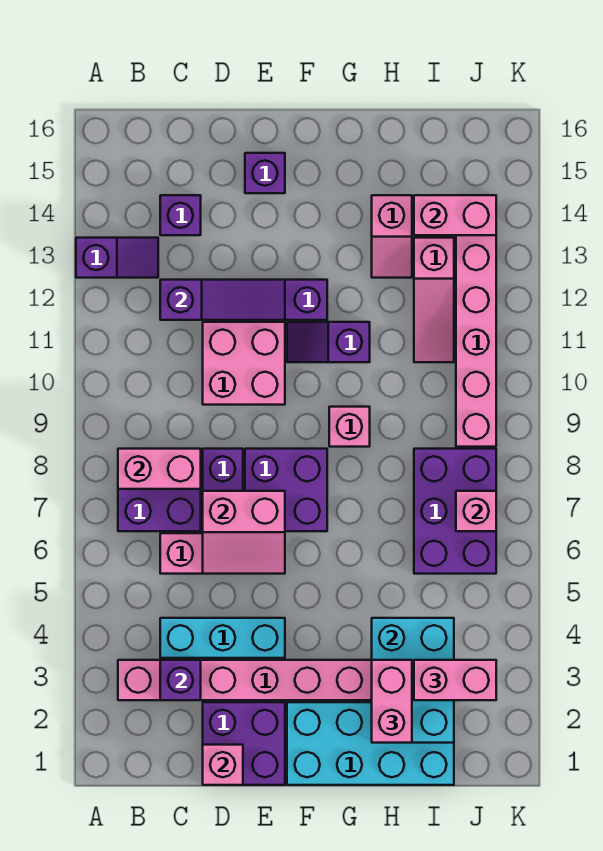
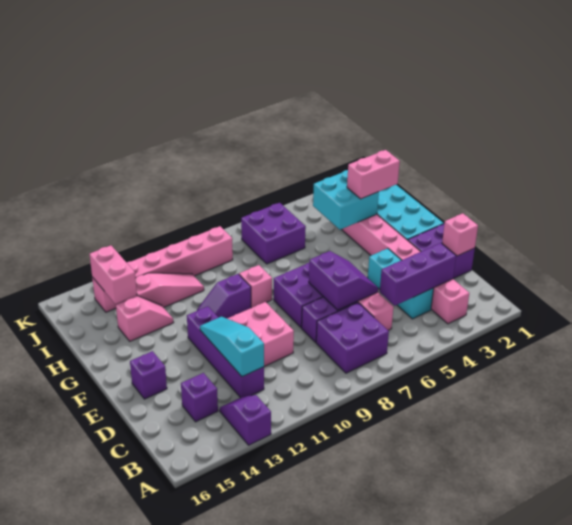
pink brick B8:C8 level 2 -> none
purple brick C3 level 2 -> purple brick C3:C5 level 2
purple slope C12:E12 level 2 top C -> cyan slope C12:E12 level 2 top C
pink slope D6:E7 level 2 top 7 -> purple slope D6:E7 level 2 top 7
purple slope F11:G11 level 1 top G -> purple slope G10:G11 level 1 top 10
cyan brick H2:I4 level 2 -> cyan brick H3:I4 level 2
pink brick I3:J3 level 3 -> none
purple brick I6:J8 level 1 -> purple brick I6:J7 level 1
pink brick J7 level 2 -> none

